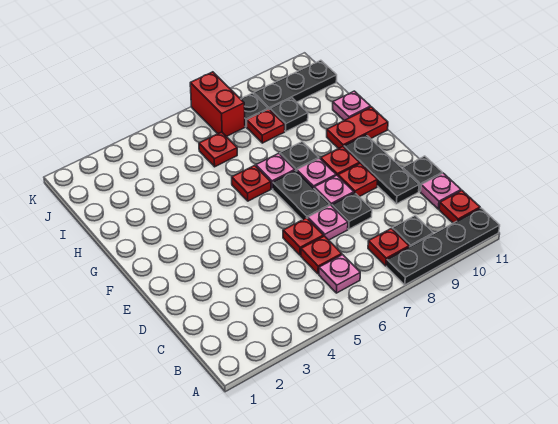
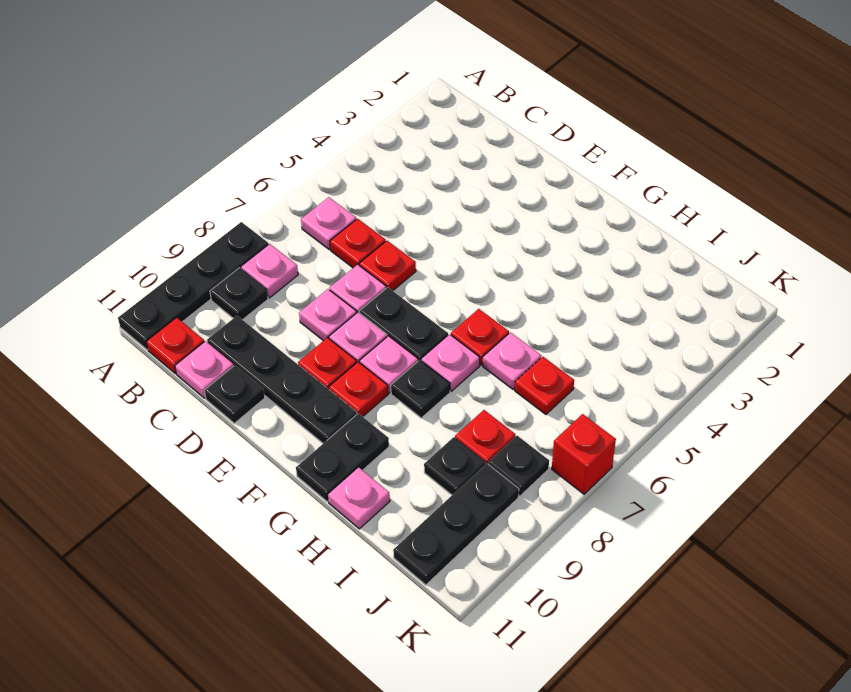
red plate B8 level 1 -> pink plate B8 level 1
black plate D8 level 1 -> pink plate D8 level 1
black plate D10:F10 level 1 -> black plate C10:F10 level 1
red plate G10:G11 level 1 -> black plate G10:G11 level 1
none -> pink plate H6 level 1
red brick J7:K7 level 1 -> red brick K7 level 1

